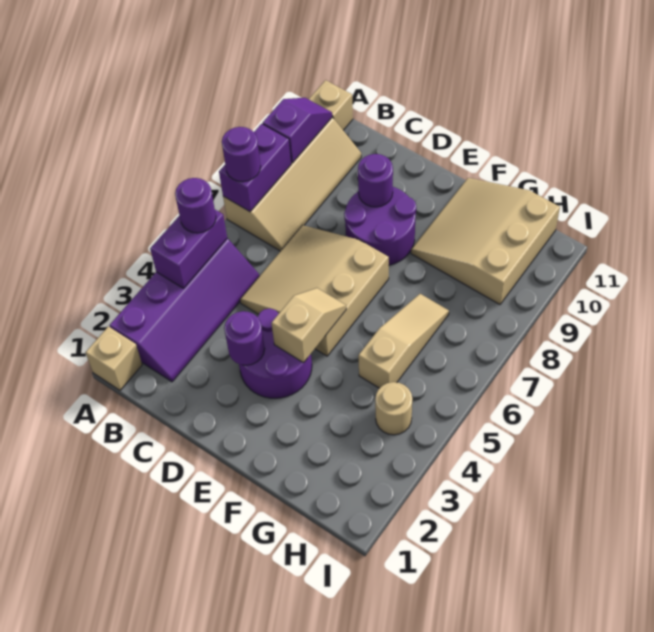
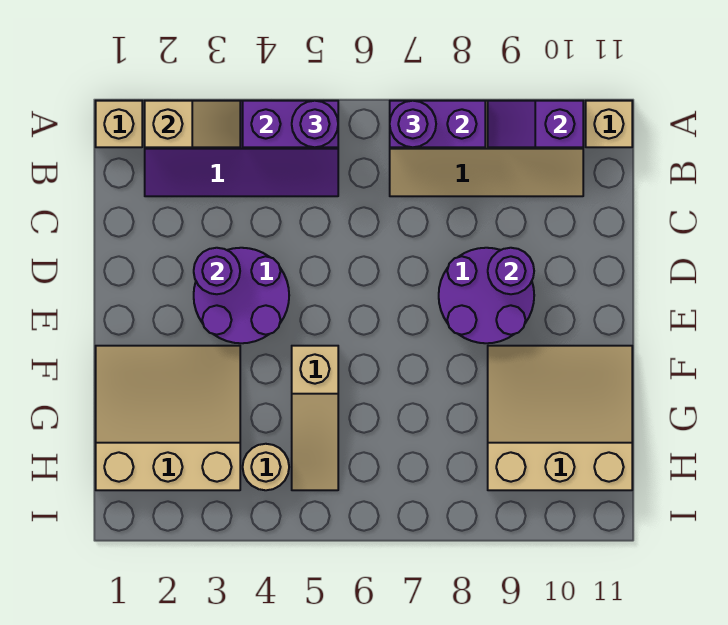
purple slope A9:A10 level 2 top 9 -> purple slope A9:A10 level 2 top 10
tan slope C5:E7 level 1 top E -> tan slope F1:H3 level 1 top H
tan slope E4:E5 level 2 top 4 -> tan slope A2:A3 level 2 top 2
tan slope G5:G7 level 1 top 5 -> tan slope F5:H5 level 1 top F

